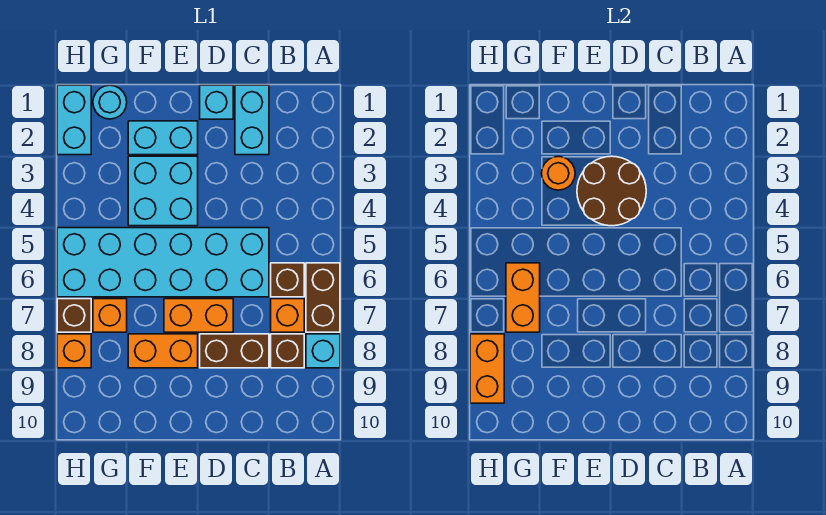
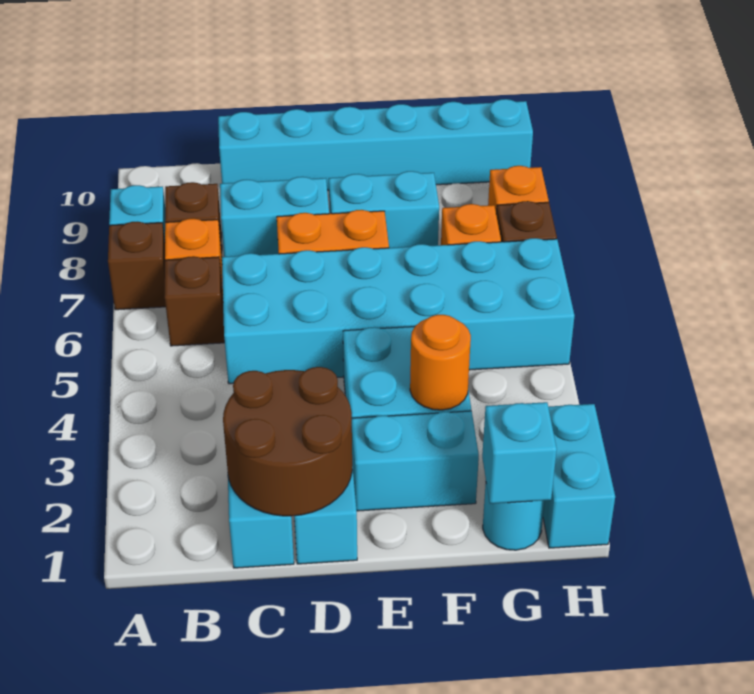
brown brick A6:A7 level 1 -> brown brick A7 level 1
brown brick C8:D8 level 1 -> cyan brick C8:D8 level 1
none -> cyan brick C10:H10 level 1
brown round brick D3:E4 level 2 -> brown round brick C1:D2 level 2
orange brick E8:F8 level 1 -> cyan brick E8:F8 level 1
none -> cyan brick G1 level 2
orange brick G6:G7 level 2 -> none
orange brick H8:H9 level 2 -> none

